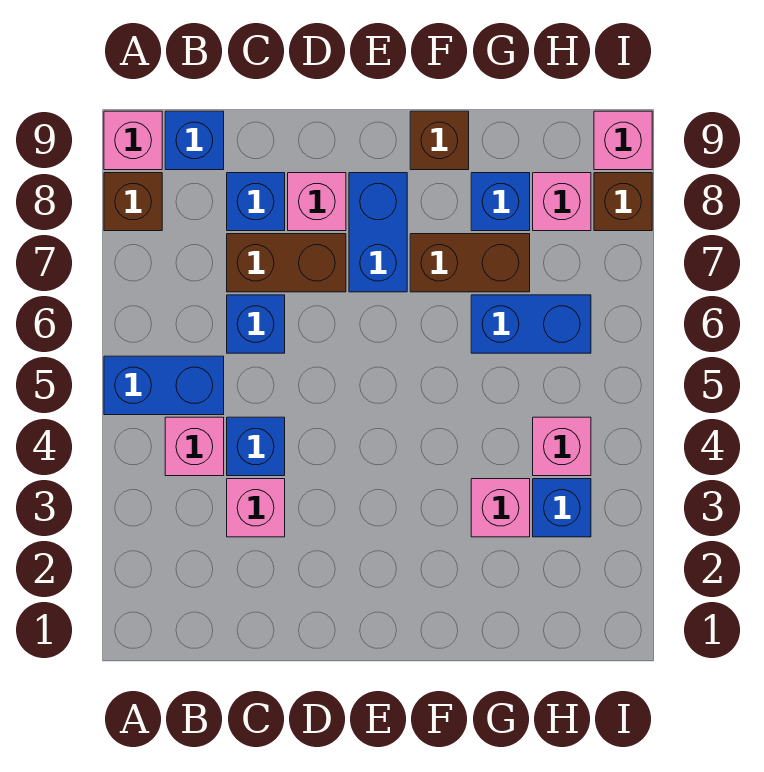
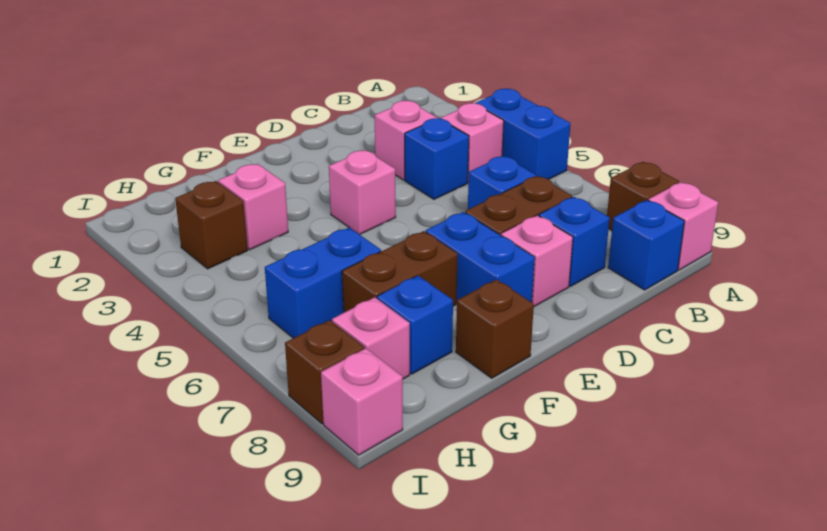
blue brick A5:B5 level 1 -> blue brick A4:A5 level 1
blue brick H3 level 1 -> brown brick H3 level 1
pink brick H4 level 1 -> pink brick E4 level 1

